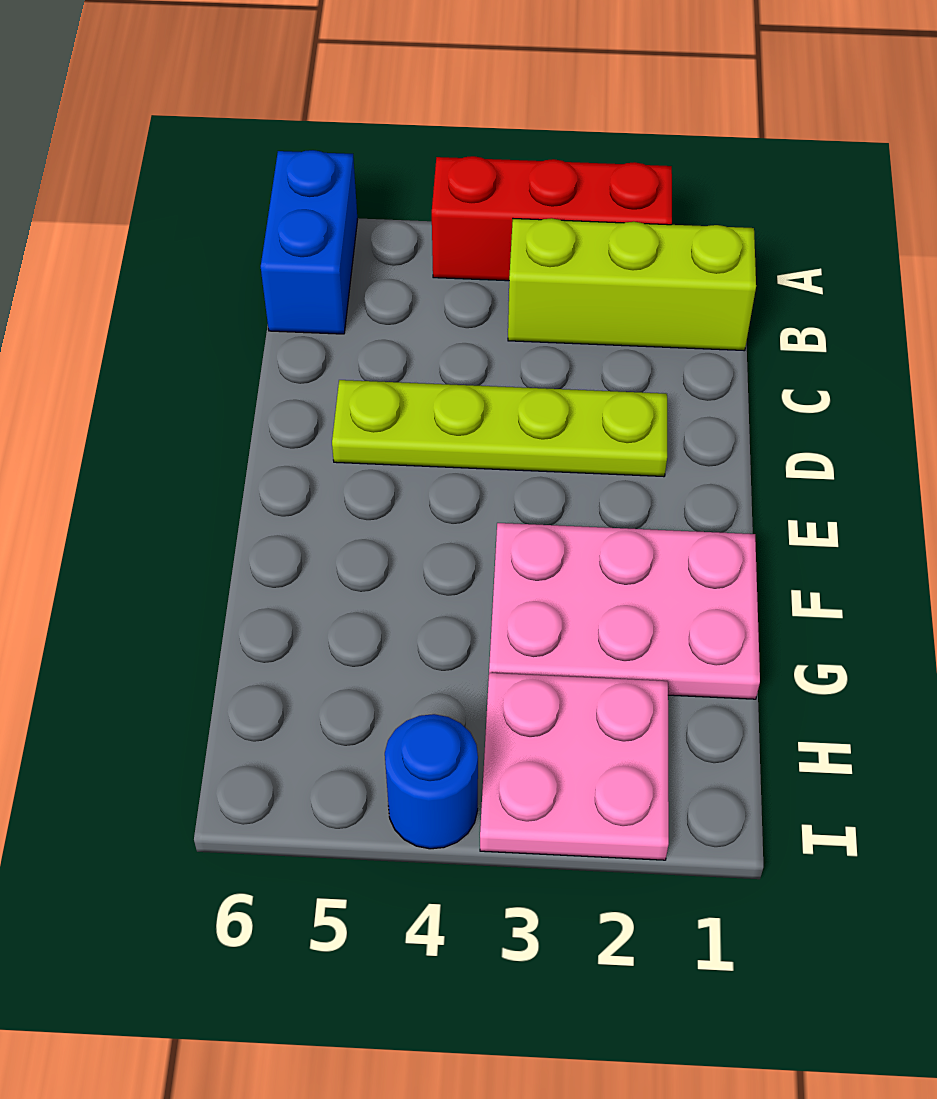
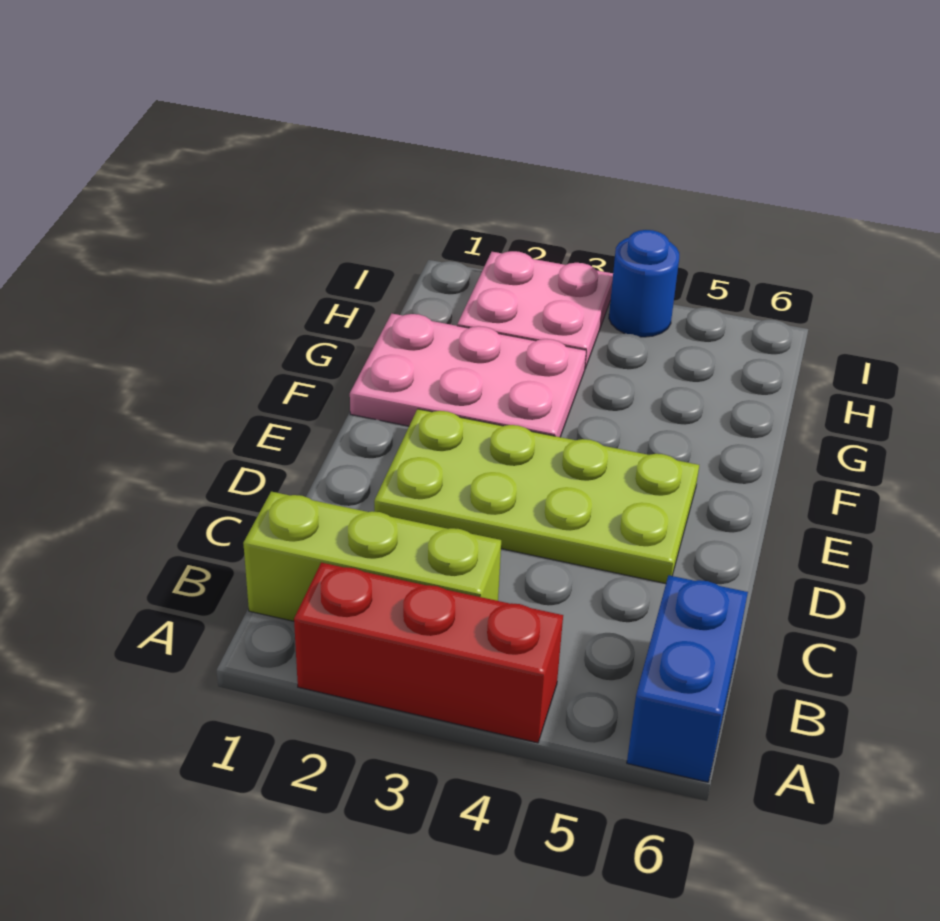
lime plate D2:D5 level 1 -> lime plate D2:E5 level 1

